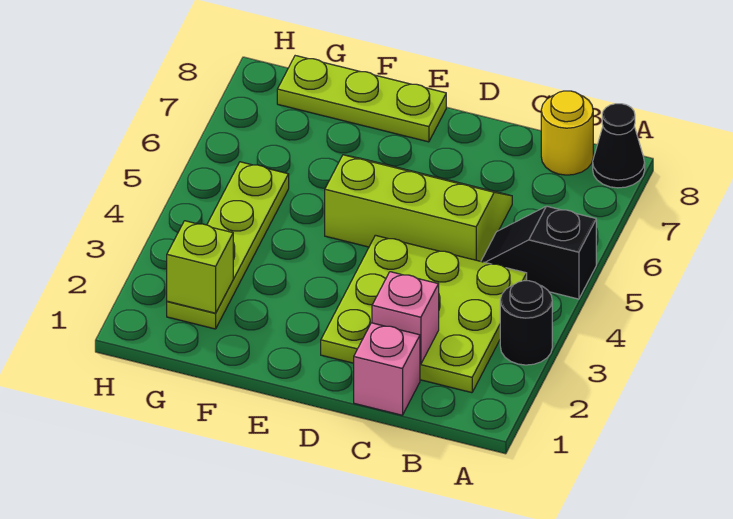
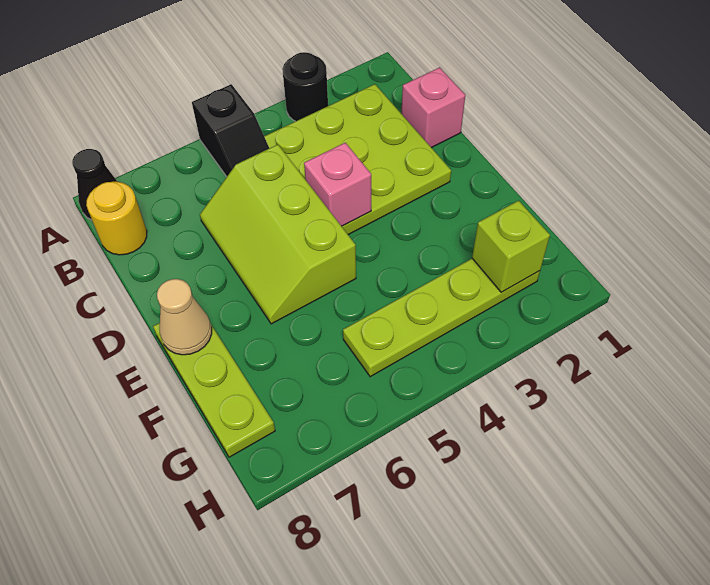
pink brick C2 level 2 -> pink brick D4 level 2
none -> tan cone E8 level 2

